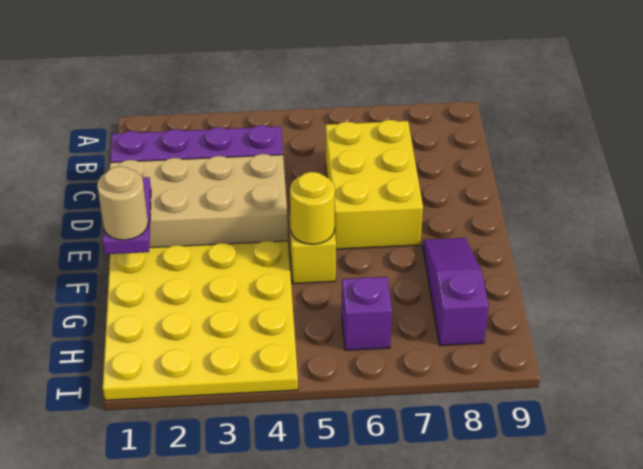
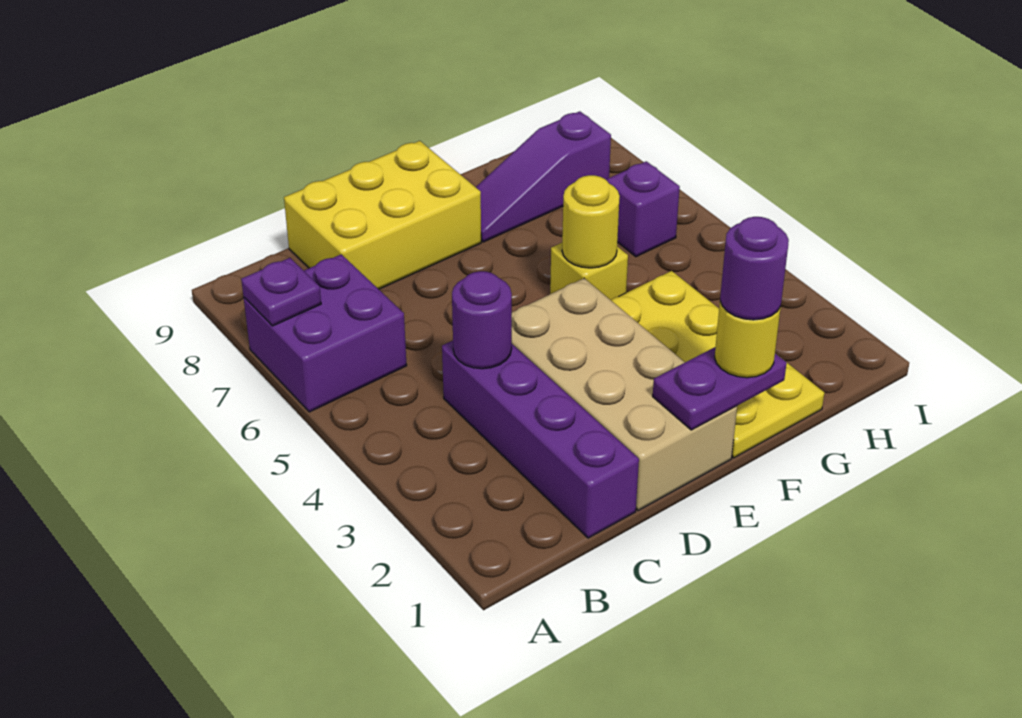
none -> purple brick A6:B7 level 1
none -> purple plate A7 level 2
none -> purple round brick C4 level 2
yellow brick C6:E7 level 1 -> yellow brick C8:E9 level 1
yellow plate F1:I4 level 1 -> yellow plate F1:G4 level 1
tan round brick F1 level 3 -> yellow round brick F1 level 3
none -> purple round brick F1 level 4

